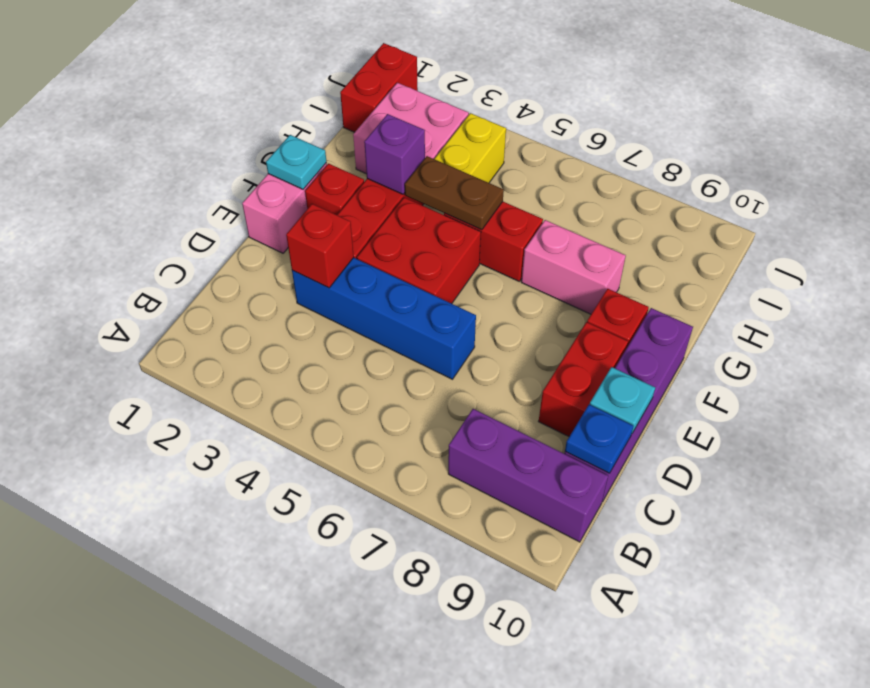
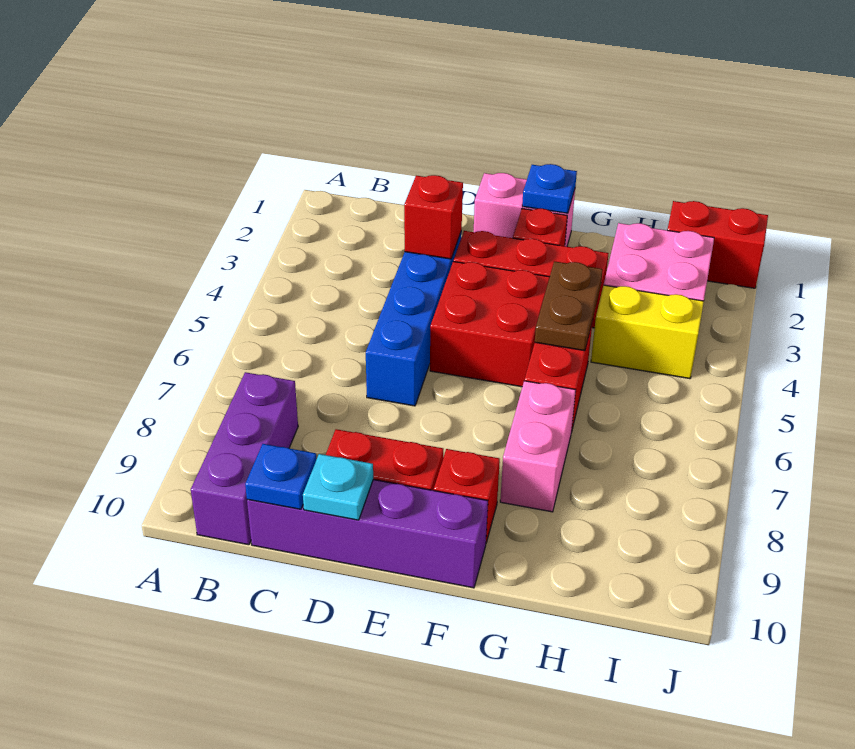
cyan plate F1 level 2 -> blue plate F1 level 2
purple brick G3 level 2 -> none

